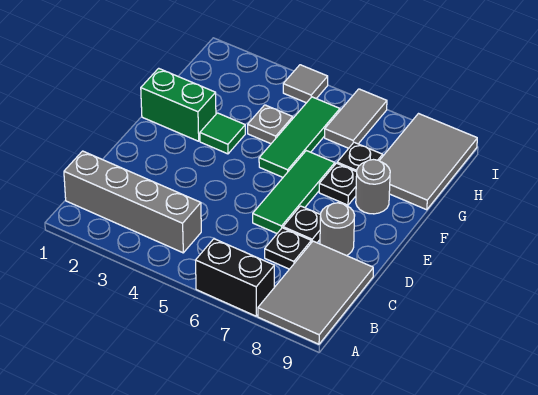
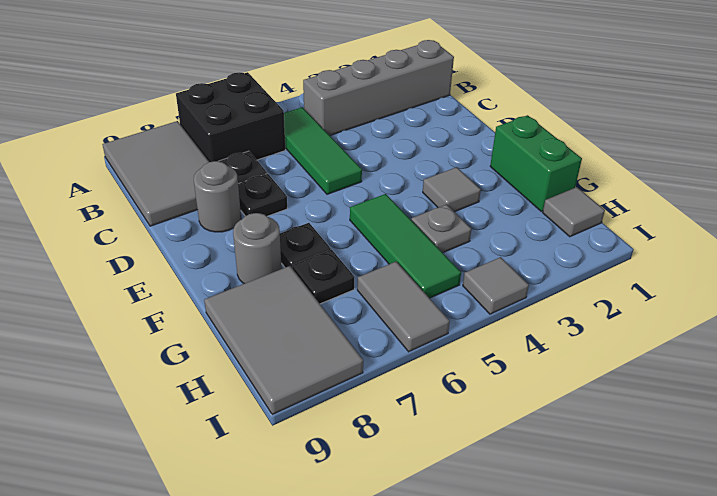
black brick A6:A7 level 1 -> black brick A6:B7 level 1
green tile D6:F6 level 1 -> green tile B5:D5 level 1
green brick F1:F2 level 1 -> green brick F1:G1 level 1
green tile F3 level 1 -> grey tile F3 level 1
none -> grey tile H1 level 1

